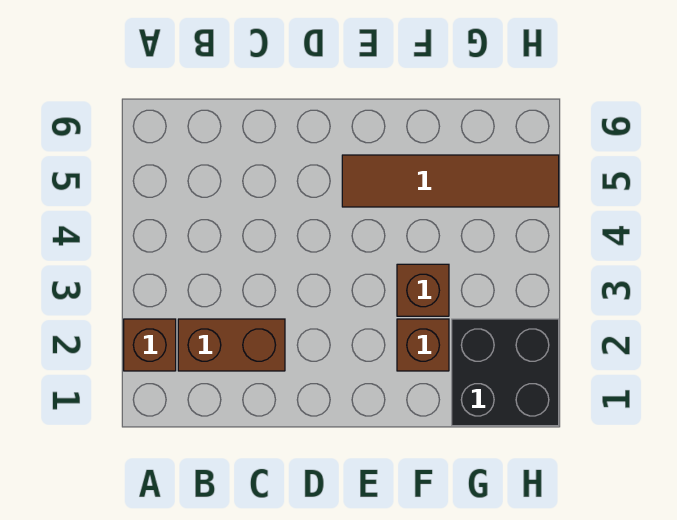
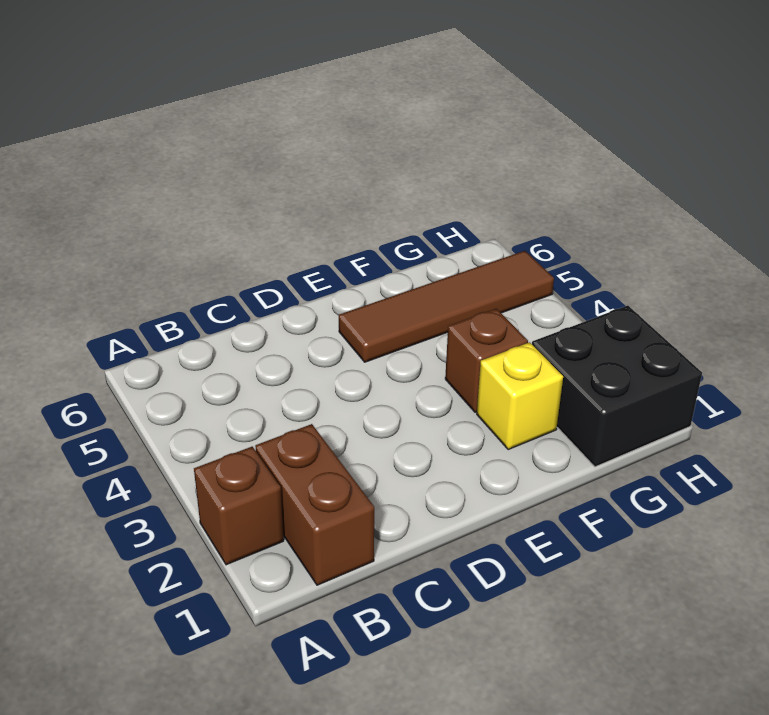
brown brick B2:C2 level 1 -> brown brick B1:B2 level 1
brown brick F2 level 1 -> yellow brick F2 level 1

